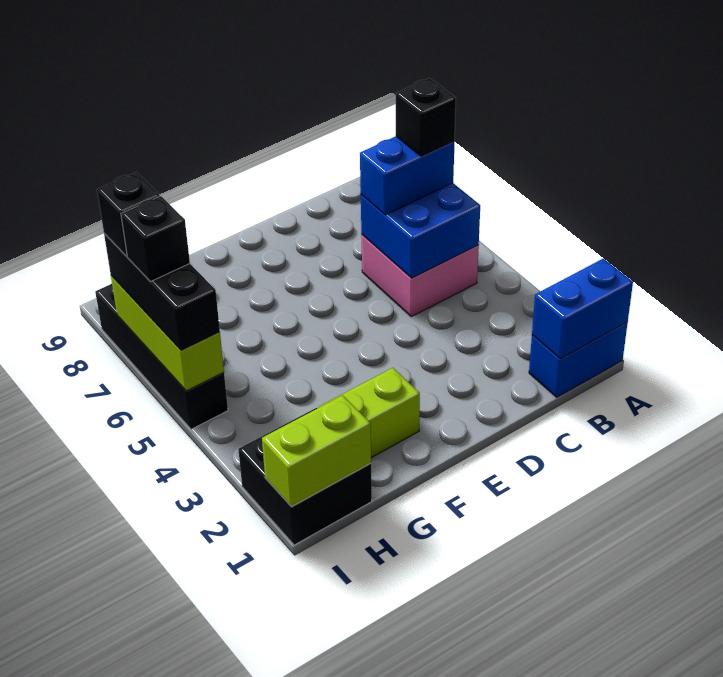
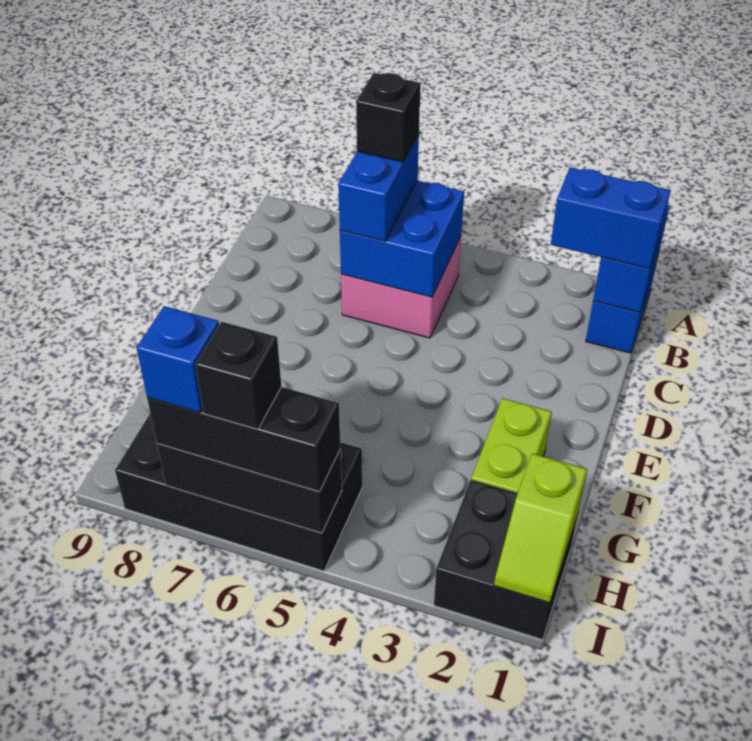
none -> blue brick B1:B2 level 3
lime brick H1:I1 level 2 -> lime slope H1:I1 level 2 top H
black brick I5:I8 level 1 -> black brick H5:I8 level 1
lime brick I5:I7 level 2 -> black brick I5:I7 level 2
black brick I7 level 4 -> blue brick I7 level 4

